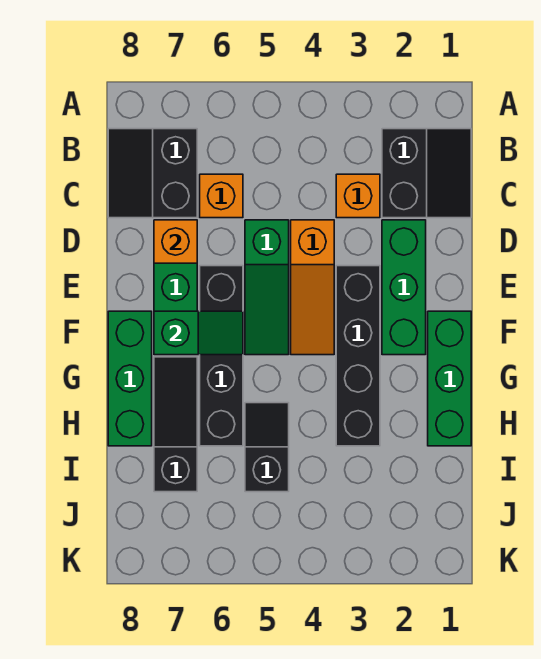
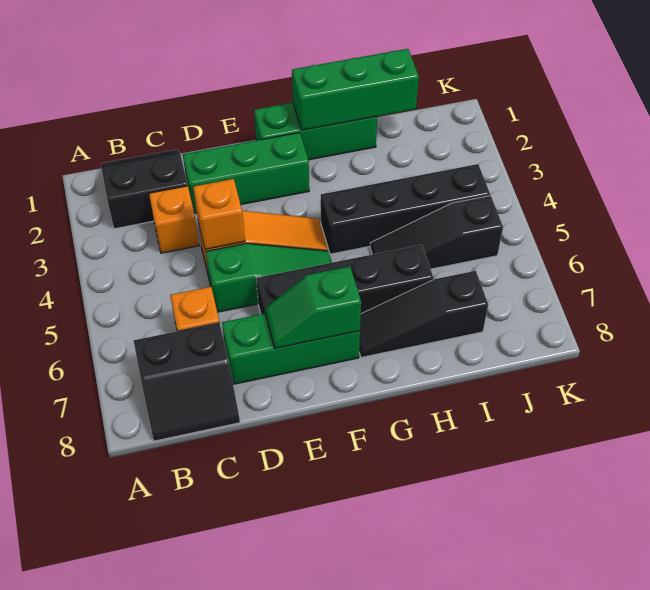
orange brick D7 level 2 -> orange brick D4 level 2
black brick E3:H3 level 1 -> black brick G4:J4 level 1
green slope F6:F7 level 2 top 7 -> green slope E7:F7 level 2 top F
green brick F8:H8 level 1 -> green brick G1:I1 level 2
black slope H5:I5 level 1 top I -> black slope H5:J5 level 1 top J

